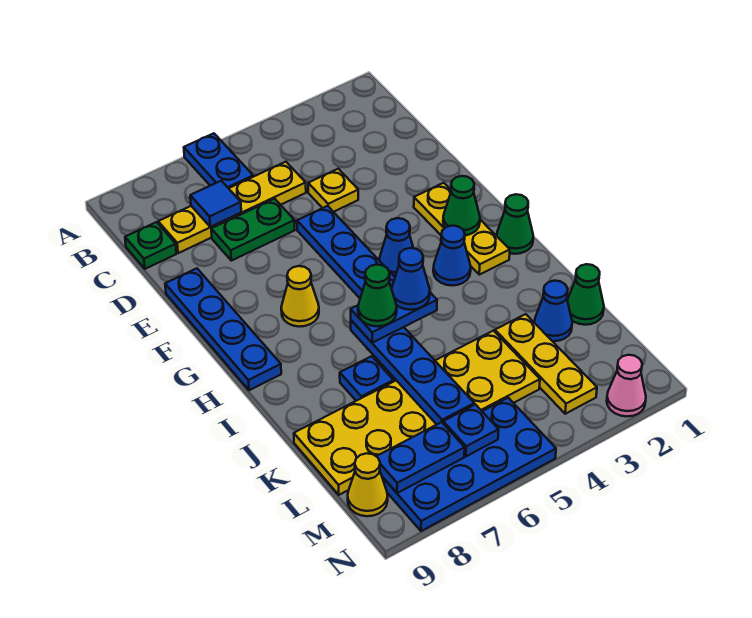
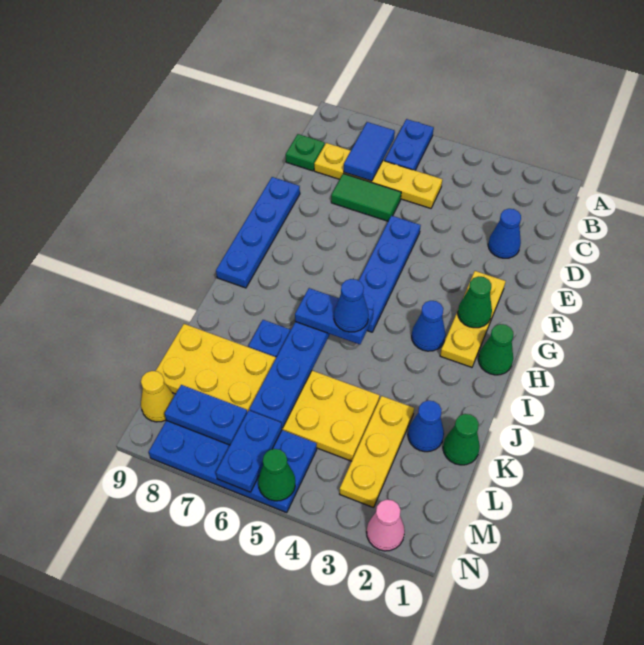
blue tile C7 level 2 -> blue tile B7:C7 level 2
yellow plate D4 level 1 -> none
green plate D6:D7 level 1 -> green tile D6:D7 level 1
blue cone G4 level 1 -> blue cone D2 level 1
yellow cone G7 level 1 -> none
green cone I6 level 4 -> green cone N5 level 2
blue plate M6 level 2 -> blue plate M6:N6 level 2

